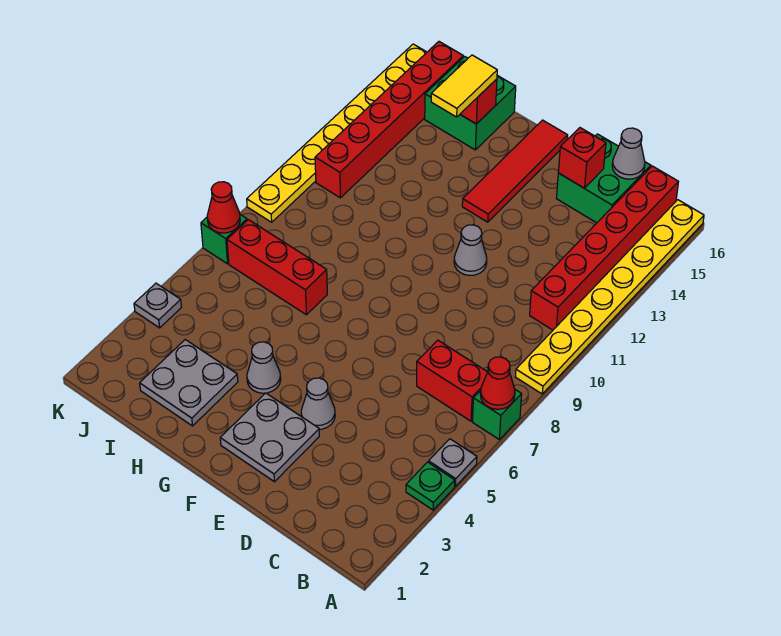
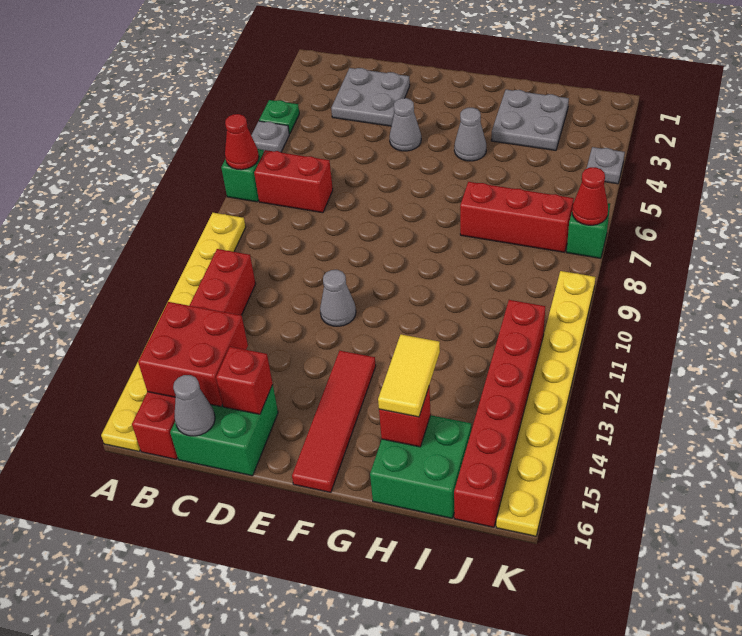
none -> red brick B14:C15 level 2
grey plate E2:F3 level 1 -> grey plate C2:D3 level 1

